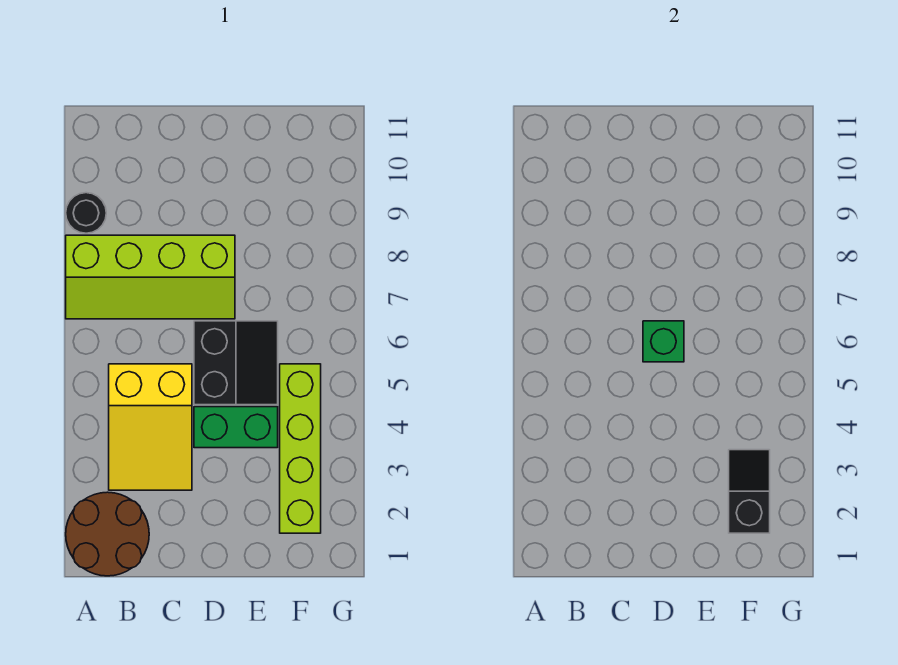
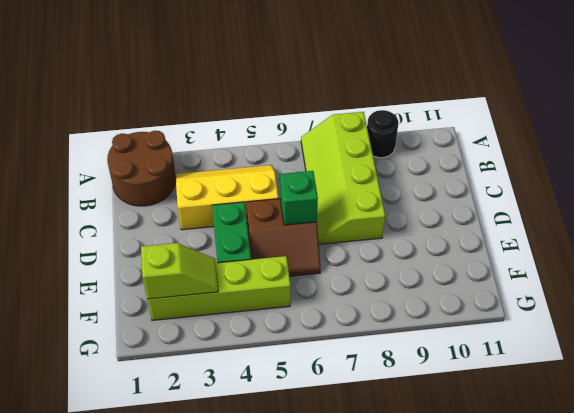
yellow slope B3:C5 level 1 top 5 -> yellow slope B3:C5 level 1 top C
black slope D5:E6 level 1 top D -> brown slope D5:E6 level 1 top D
black slope F2:F3 level 2 top 2 -> lime slope F2:F3 level 2 top 2

